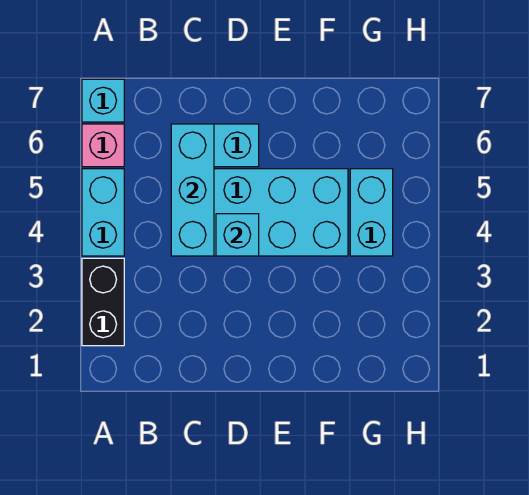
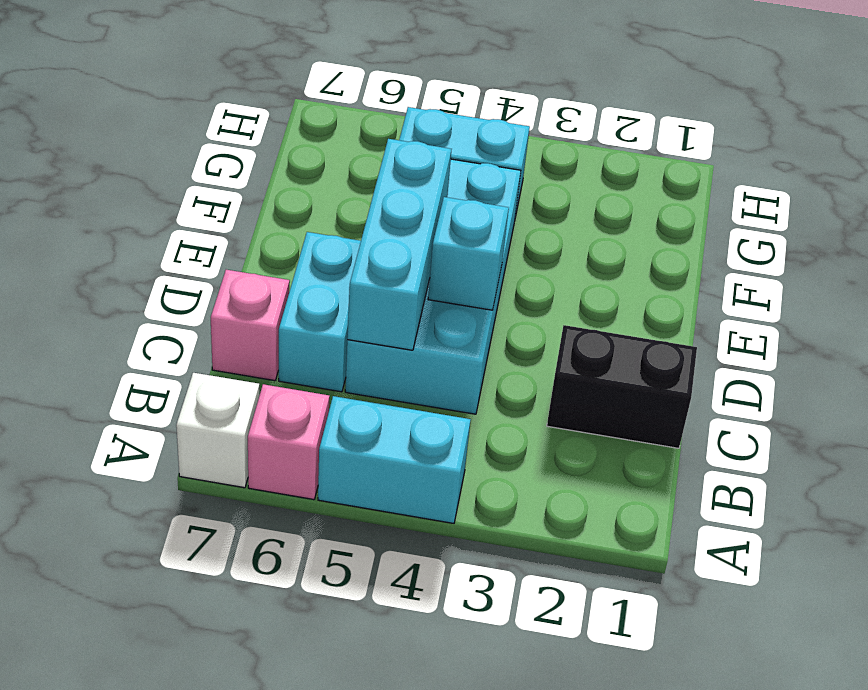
black brick A2:A3 level 1 -> black brick C1:C2 level 1
cyan brick A7 level 1 -> white brick A7 level 1
cyan brick C4:C6 level 2 -> cyan brick C5:E5 level 2
none -> pink brick C7 level 1

